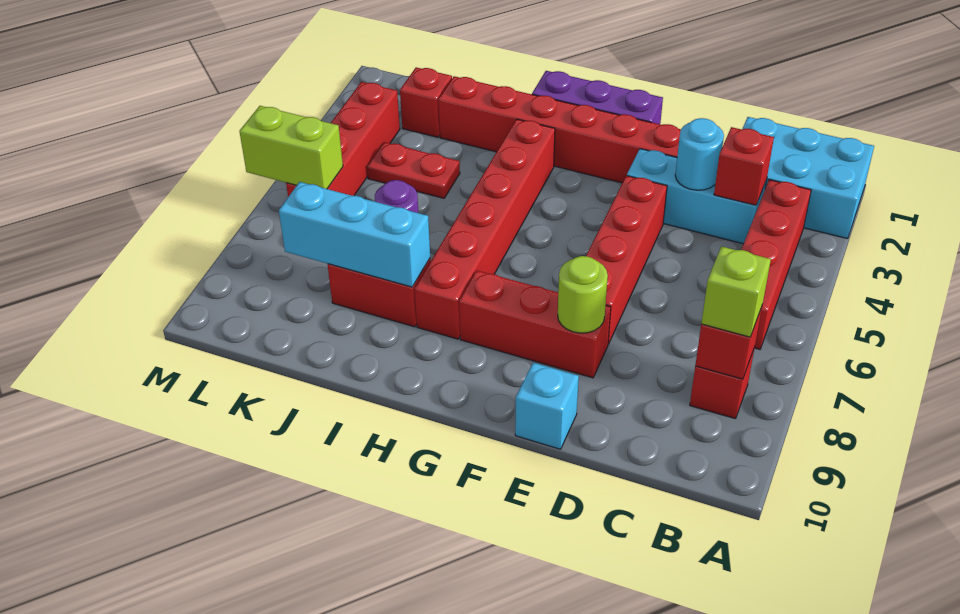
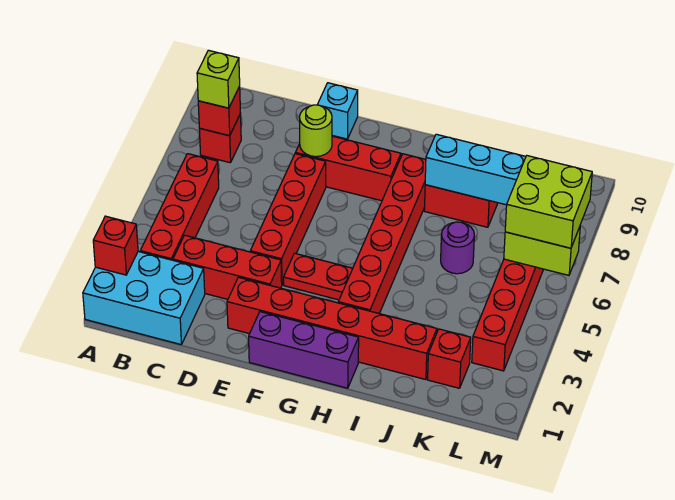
cyan brick C3:E3 level 1 -> red brick C3:E3 level 1
red brick C3 level 2 -> red brick A2 level 2
cyan round brick D3 level 2 -> none
red plate J4:K4 level 1 -> red plate F4:G4 level 1
none -> lime brick L6:M7 level 3

